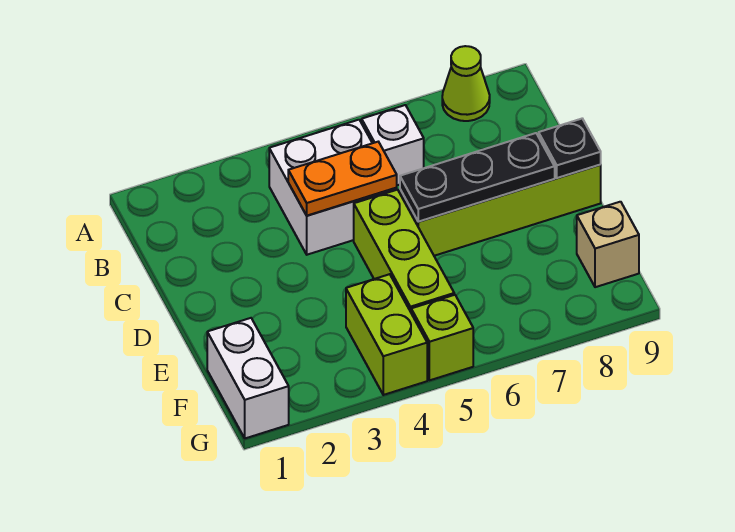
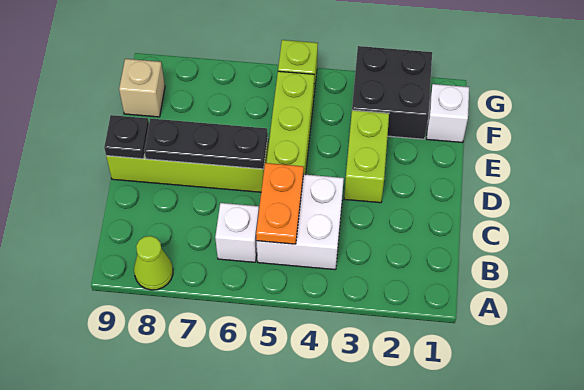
orange plate C4:C5 level 2 -> orange plate B5:C5 level 2
white brick F1:G1 level 1 -> white brick F1 level 1
none -> black brick F2:G3 level 1
lime brick F4:G4 level 1 -> lime brick D3:E3 level 1

